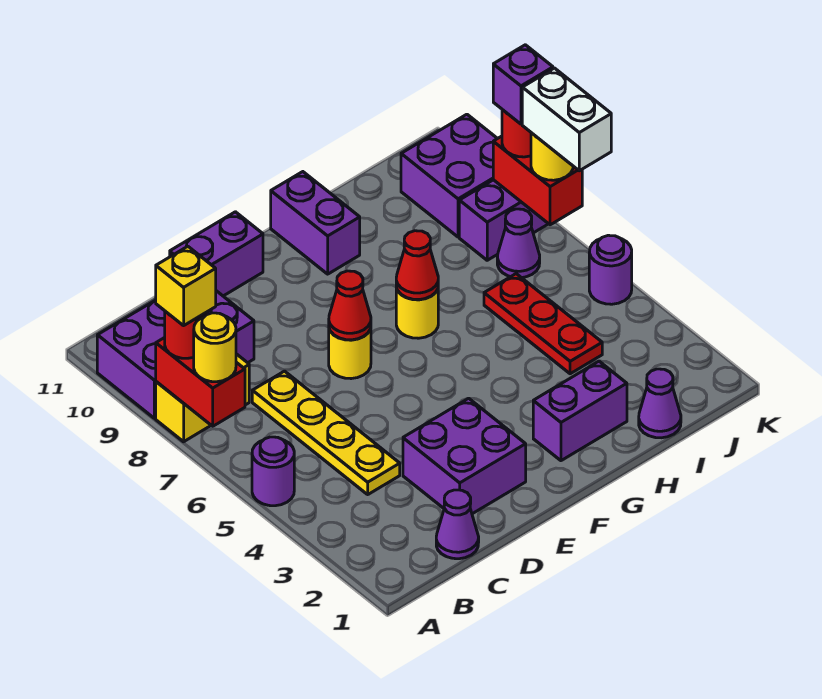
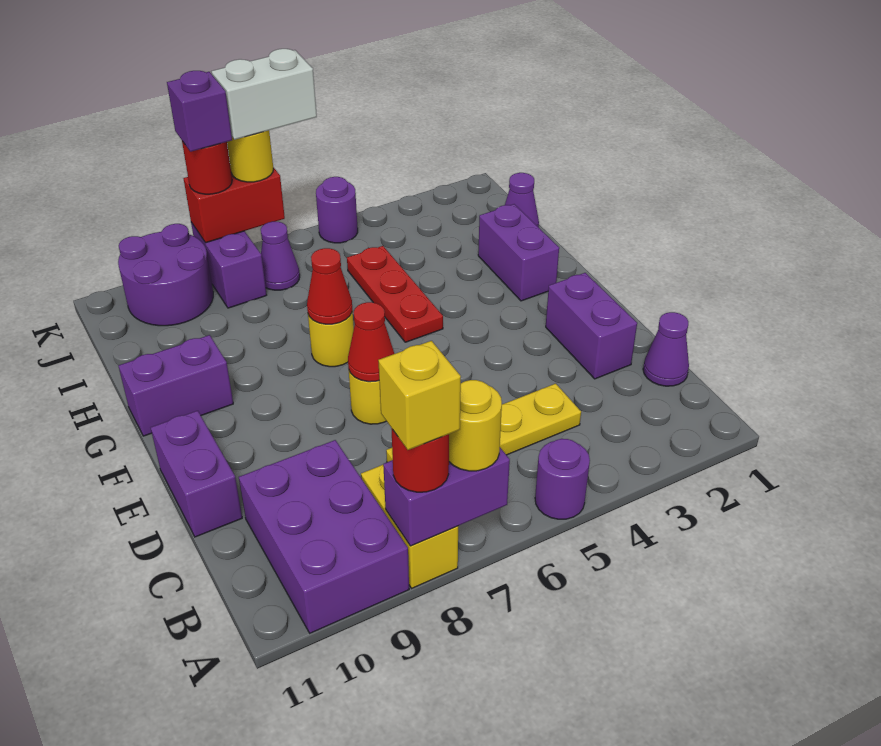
red brick A7:A8 level 2 -> purple brick A7:A8 level 2
purple brick D2:E3 level 1 -> purple brick D2:E2 level 1
red plate I4:I6 level 1 -> red plate G5:I5 level 1
purple brick J9:K10 level 1 -> purple round brick J9:K10 level 1

